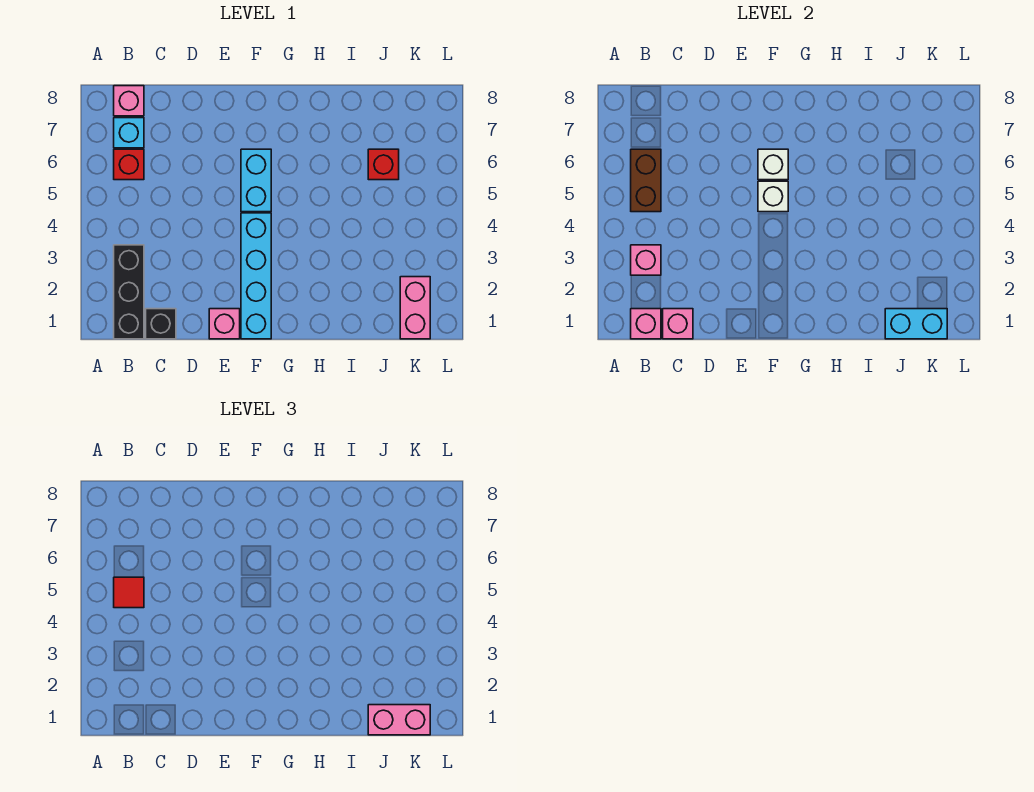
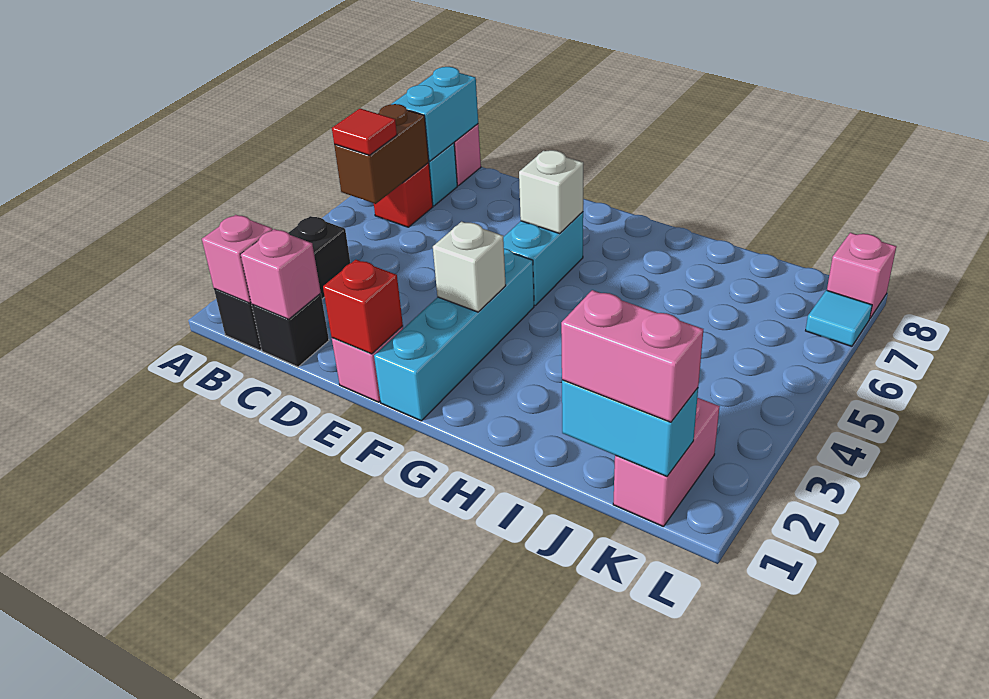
pink brick B3 level 2 -> pink brick L8 level 1
none -> cyan brick B7:B8 level 2
white brick F5 level 2 -> white brick F3 level 2
red brick J6 level 1 -> red brick E1 level 2
none -> cyan tile L7 level 1

